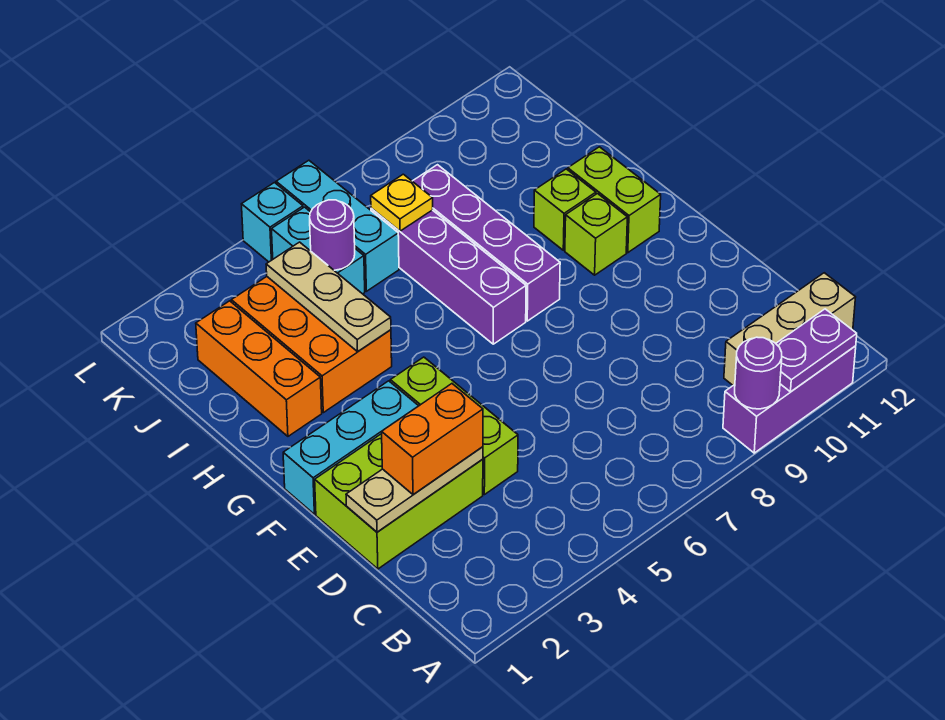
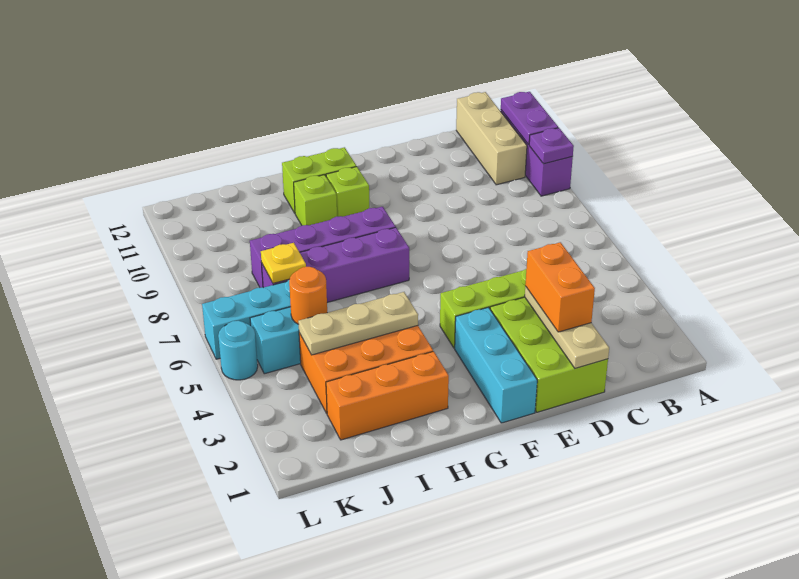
purple round brick A9 level 2 -> purple plate A9 level 2
purple round brick J5 level 2 -> orange round brick J5 level 2
cyan brick L5 level 1 -> cyan round brick L5 level 1

